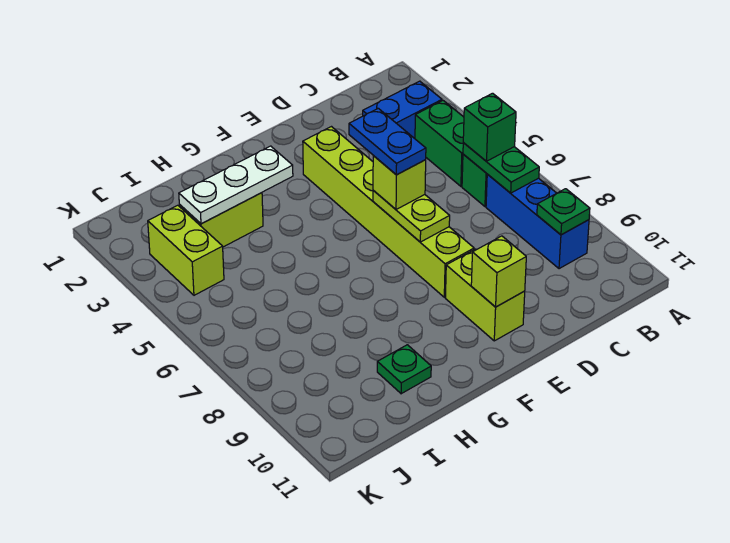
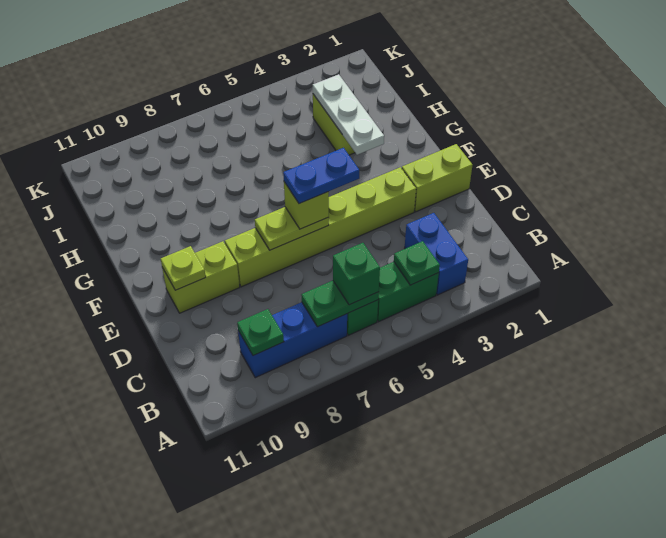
lime brick E10 level 2 -> lime plate E10 level 2
green plate H10 level 1 -> green plate B4 level 2
lime brick J3:J4 level 1 -> lime brick E1:E2 level 1

